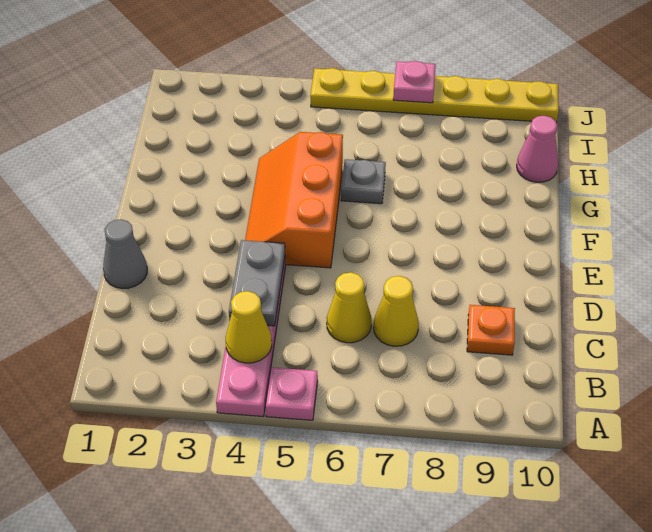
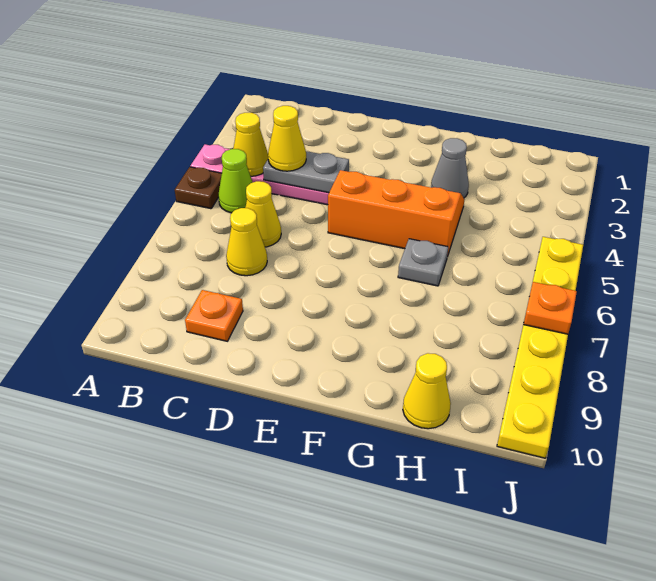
pink plate A5 level 1 -> brown plate A5 level 1
none -> lime cone B5 level 1
none -> yellow cone C4 level 3
grey cone D1 level 1 -> grey cone G3 level 1
pink cone H10 level 1 -> yellow cone H10 level 1
pink plate J7 level 2 -> orange plate J7 level 2

